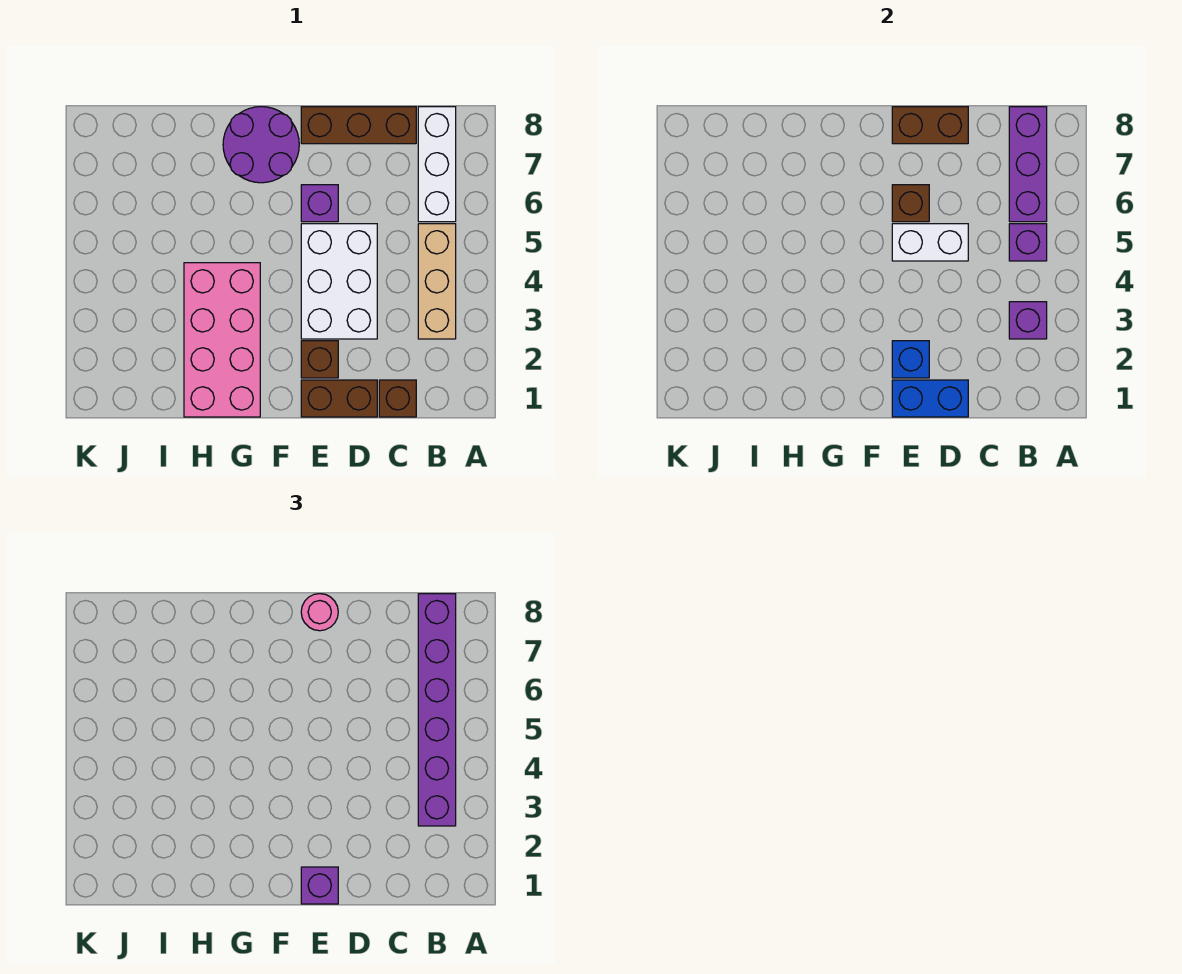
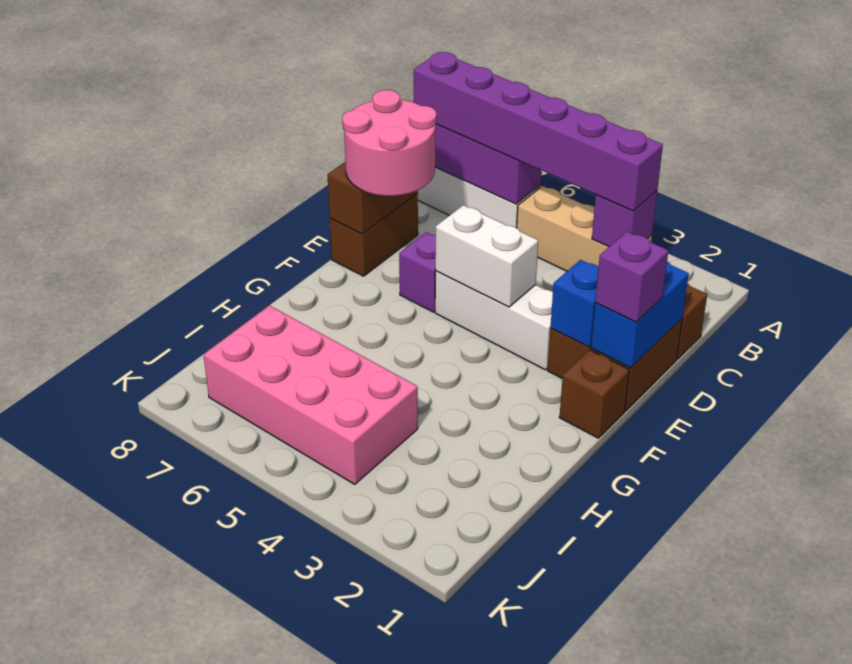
purple brick B5 level 2 -> none
brown brick C8:E8 level 1 -> brown brick D8:E8 level 1
white brick D3:E5 level 1 -> white brick E3:E5 level 1
white brick D5:E5 level 2 -> white brick E4:E5 level 2
brown brick E6 level 2 -> brown brick F1 level 1
pink round brick E8 level 3 -> pink round brick D7:E8 level 3
purple round brick F7:G8 level 1 -> none
pink brick G1:H4 level 1 -> pink brick I4:J7 level 1

